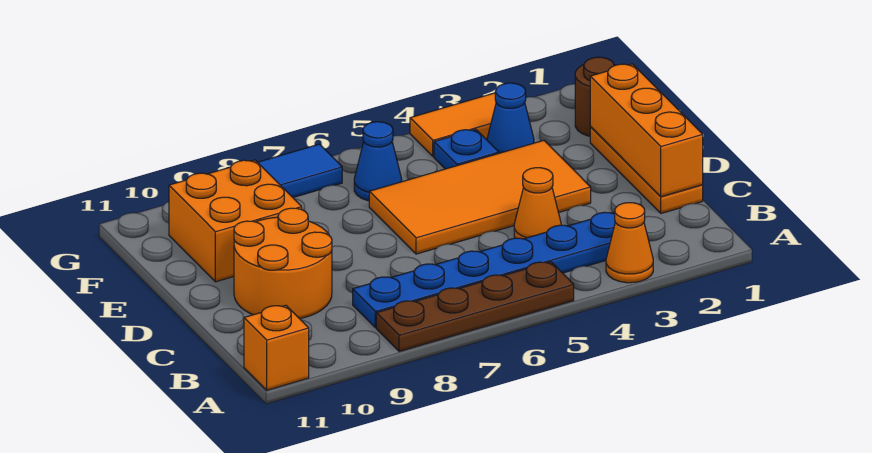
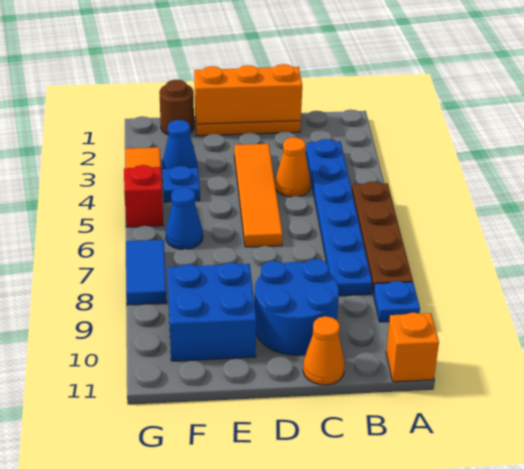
orange cone A3 level 1 -> orange cone C11 level 1
none -> blue plate A9 level 1
orange round brick C9:D10 level 1 -> blue round brick C9:D10 level 1
orange tile D3:E6 level 1 -> orange tile D3:D6 level 1
orange brick E9:F10 level 1 -> blue brick E9:F10 level 1
none -> red brick G5 level 1

